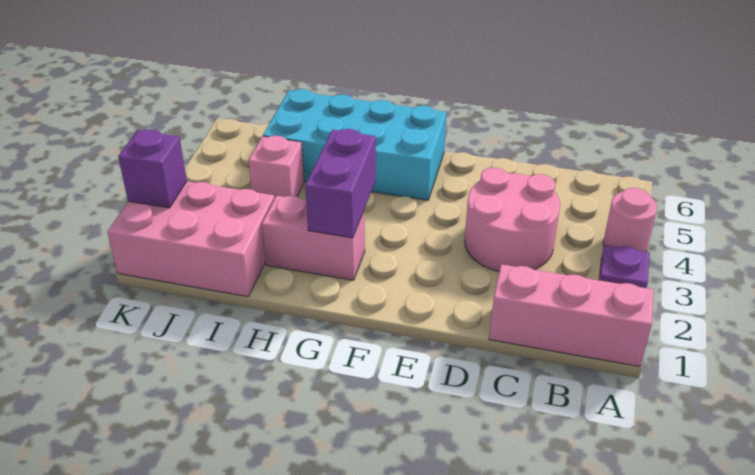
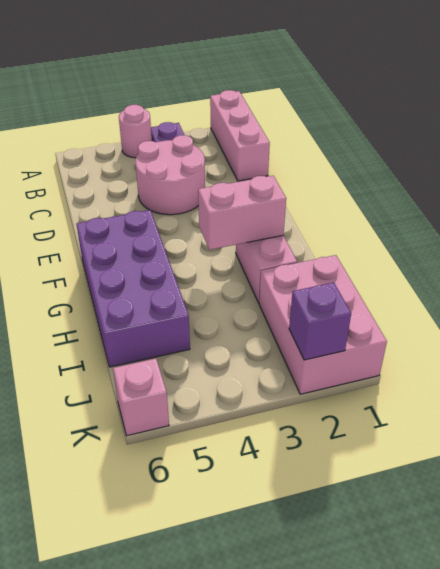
cyan brick F5:I6 level 1 -> purple brick F5:I6 level 1
purple brick G2:G3 level 2 -> pink brick G2:G3 level 2
pink brick I4 level 1 -> pink brick K6 level 1

